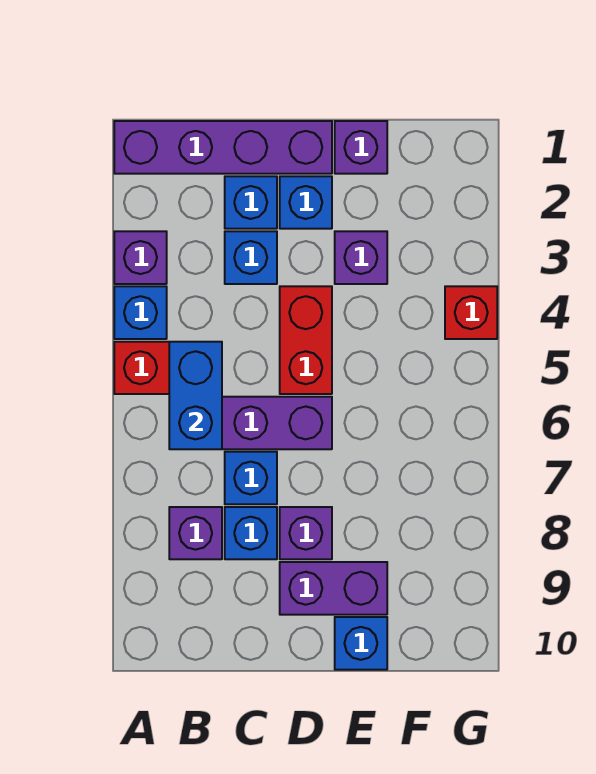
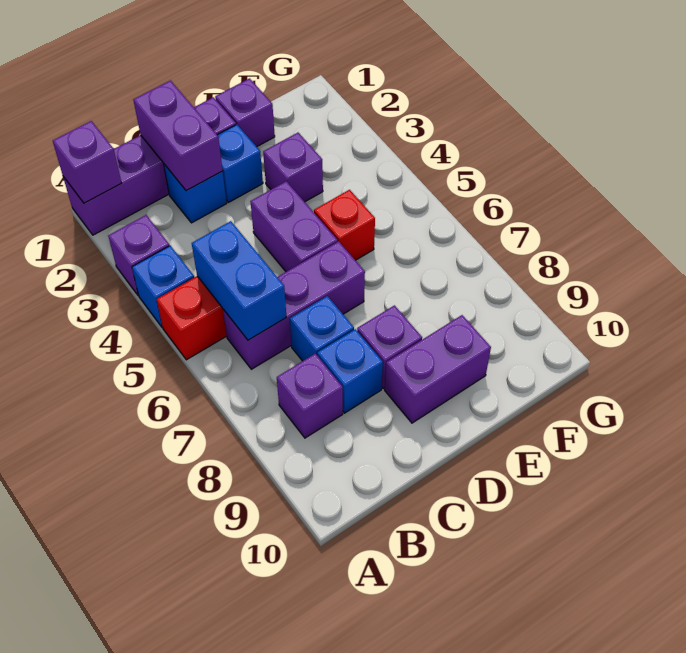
none -> purple brick A1 level 2
none -> purple brick C1:C2 level 2
blue brick C3 level 1 -> none
red brick D4:D5 level 1 -> purple brick D4:D5 level 1
blue brick E10 level 1 -> none
red brick G4 level 1 -> red brick E5 level 1

